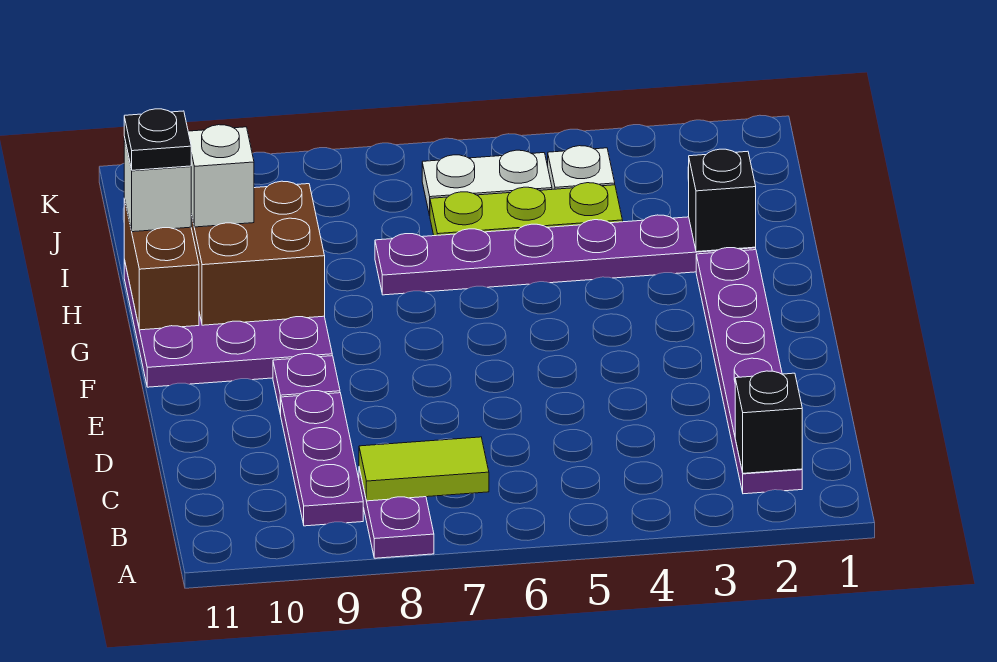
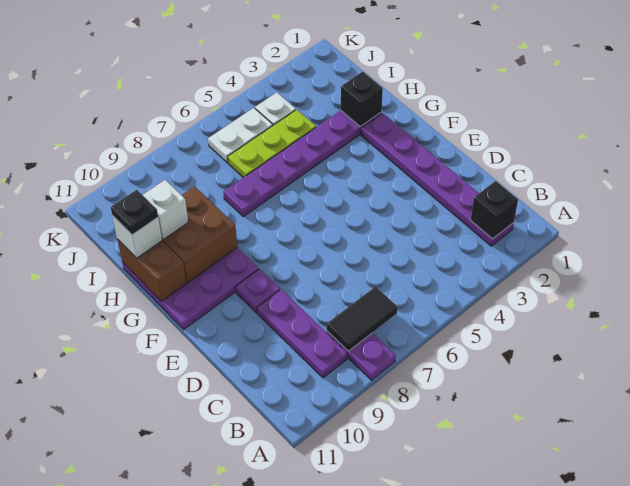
lime tile B7:B8 level 2 -> black tile B7:B8 level 2

